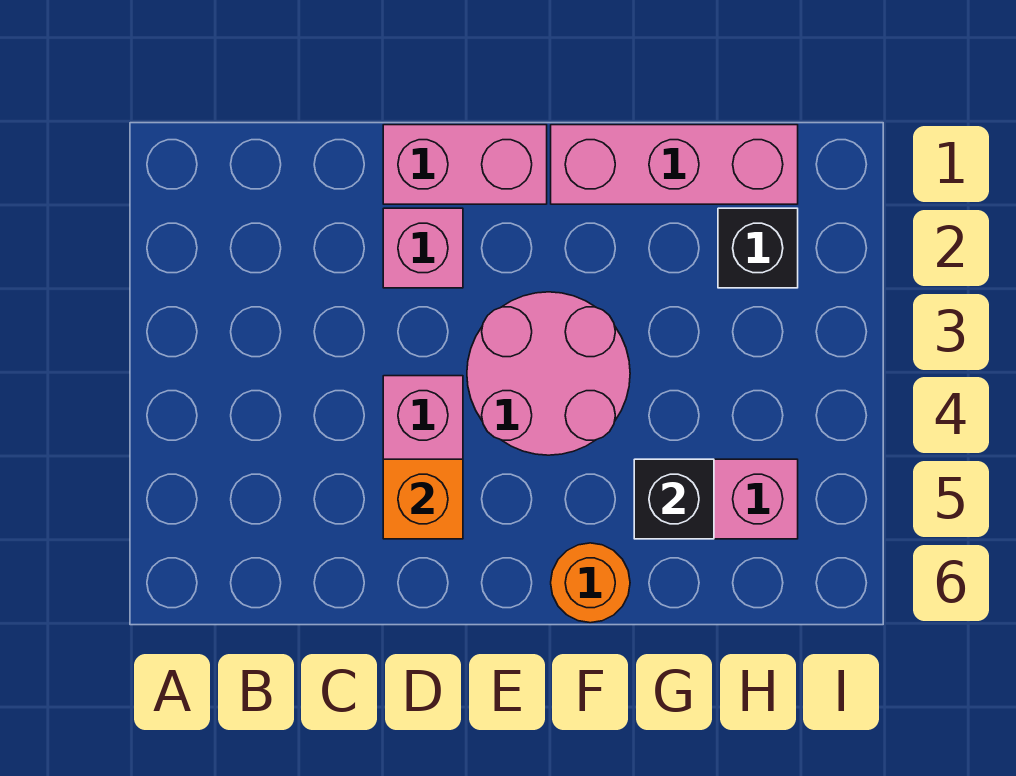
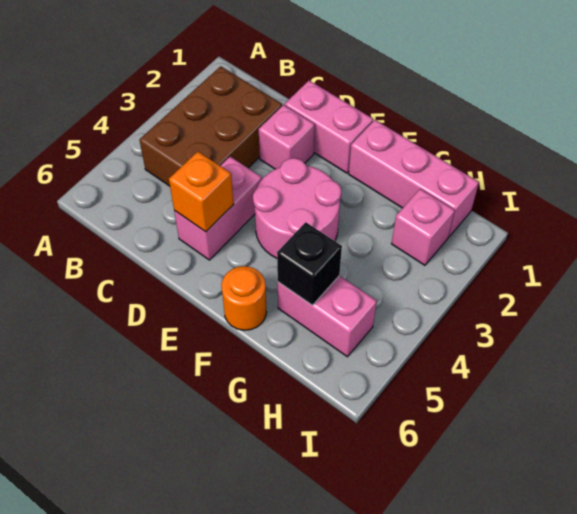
none -> brown brick B2:C4 level 1
black brick H2 level 1 -> pink brick H2 level 1

